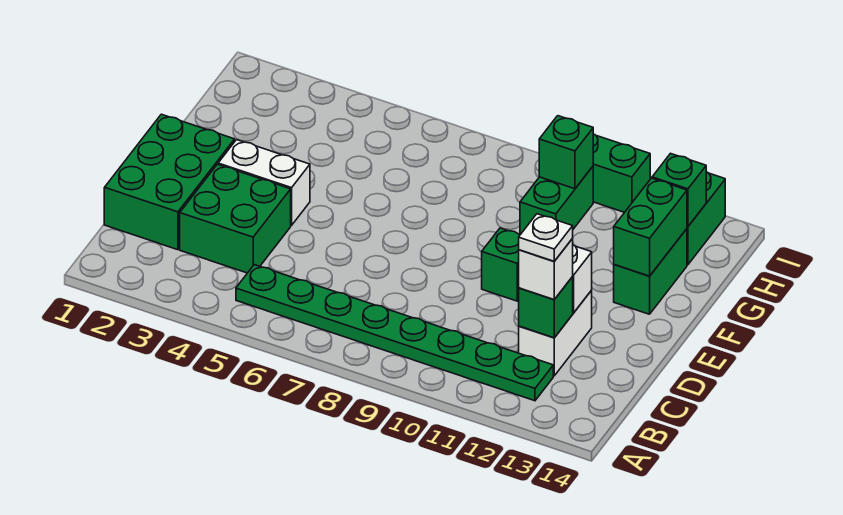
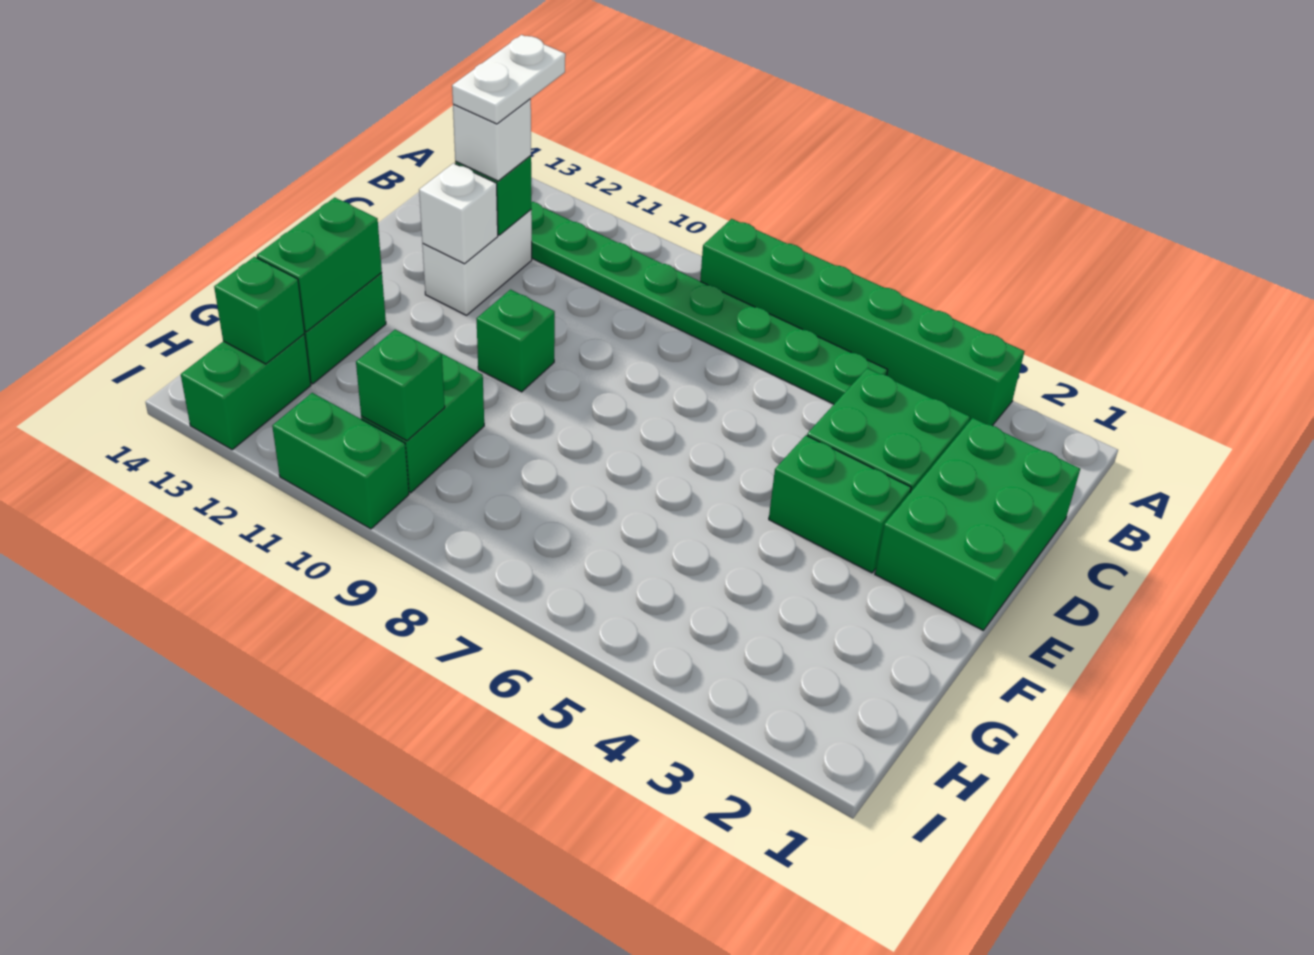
none -> green brick A3:A8 level 1
white plate C12 level 4 -> white plate B12:C12 level 4
white brick E3:E4 level 1 -> green brick E3:E4 level 1

